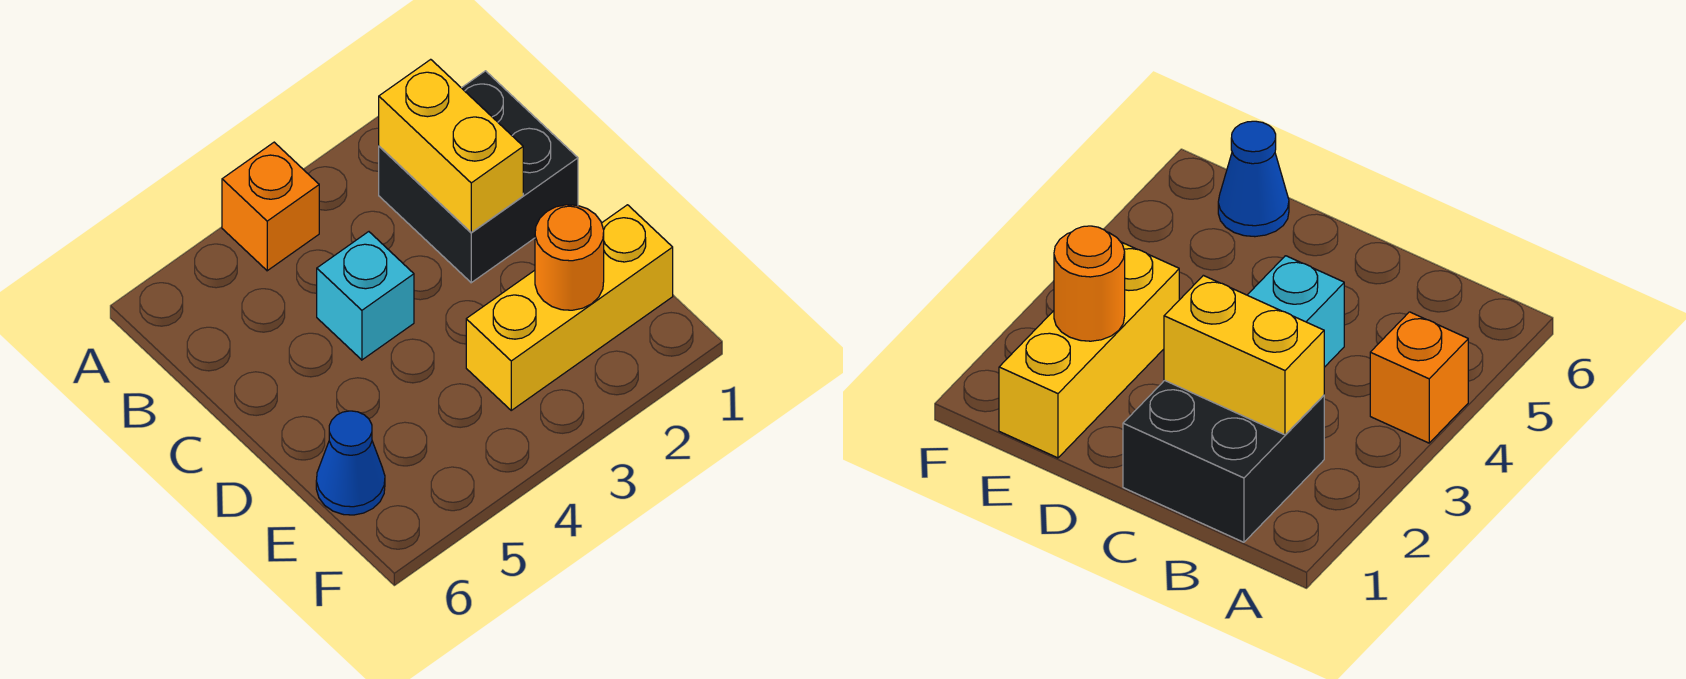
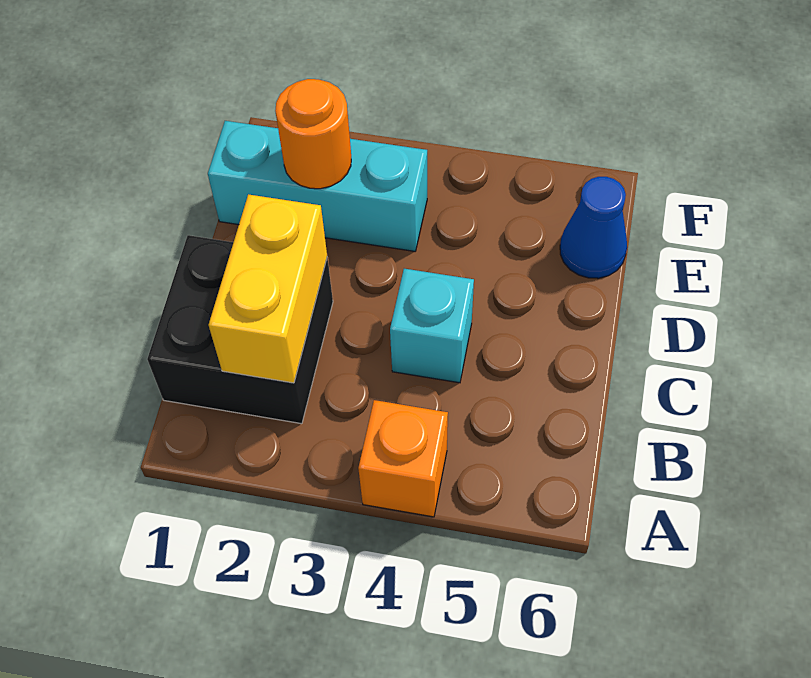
yellow brick E1:E3 level 1 -> cyan brick E1:E3 level 1

